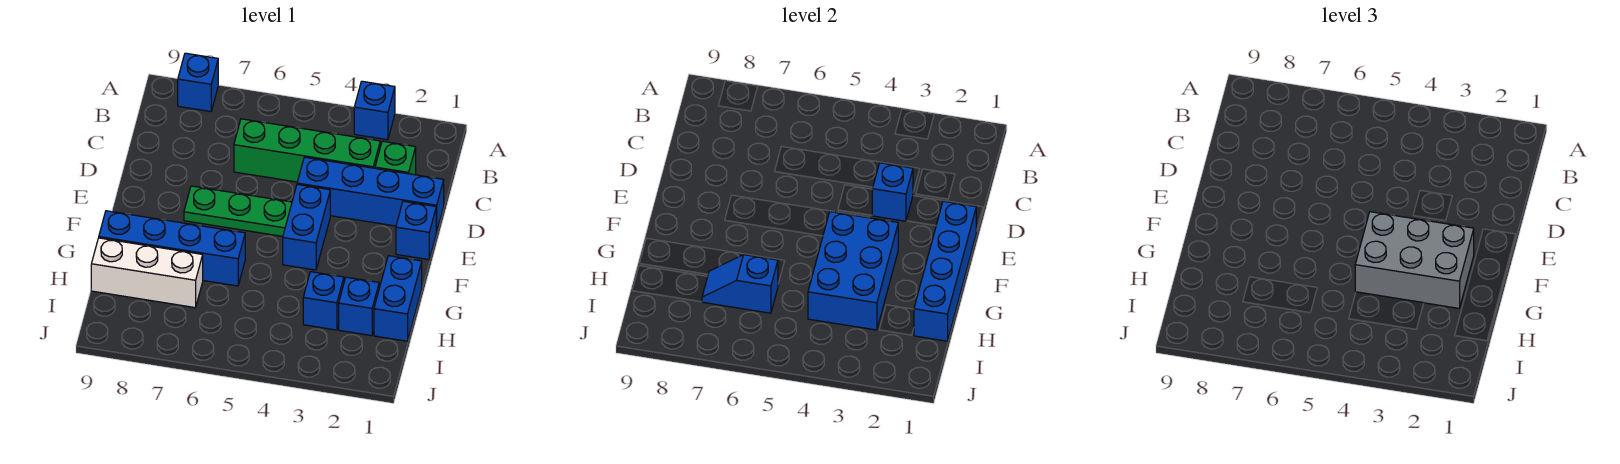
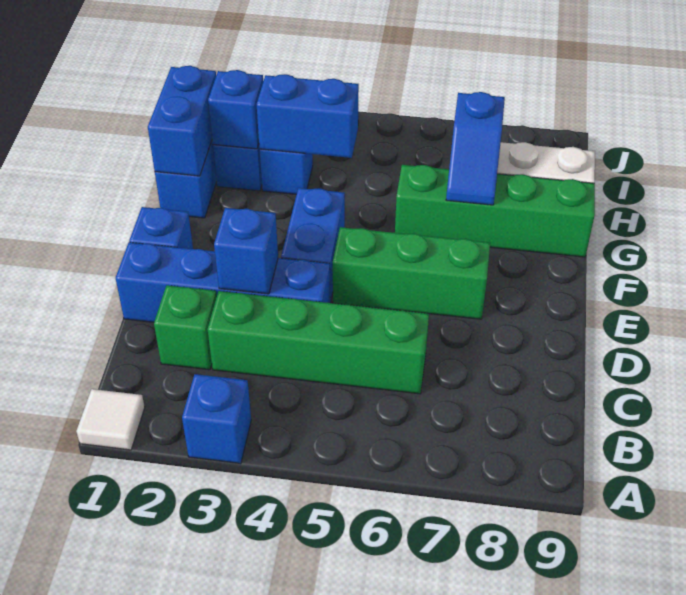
none -> white tile A1 level 1
blue brick A8 level 1 -> blue brick H2 level 2
blue brick E1:H1 level 2 -> blue brick G1:H1 level 2
green plate E5:E7 level 1 -> green brick E5:E7 level 1
grey brick F2:G4 level 3 -> none
blue brick F3:H4 level 2 -> blue brick H3:H4 level 2
blue brick G6:G9 level 1 -> green brick G6:G9 level 1
blue slope H6:H7 level 2 top 6 -> blue slope G7:H7 level 2 top H

